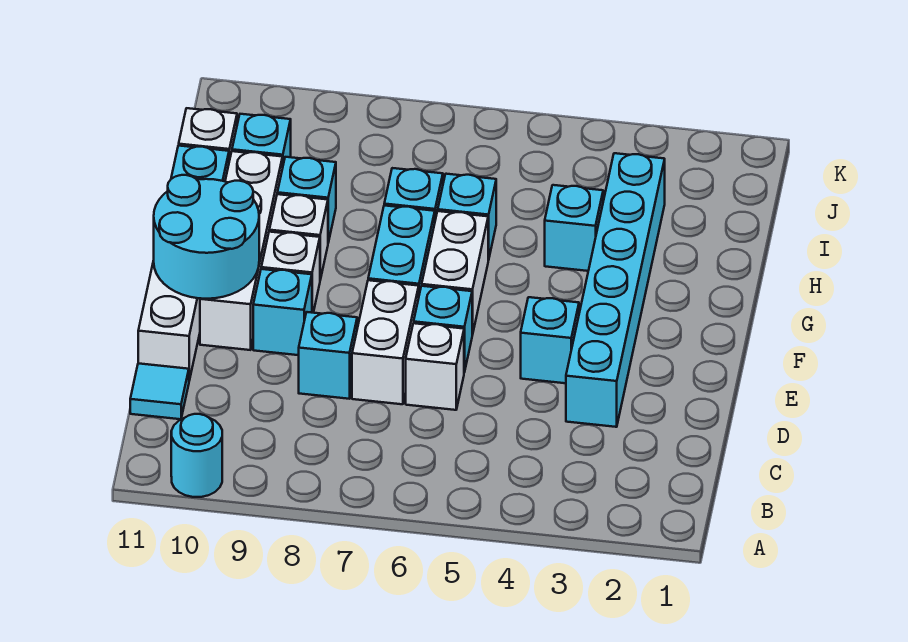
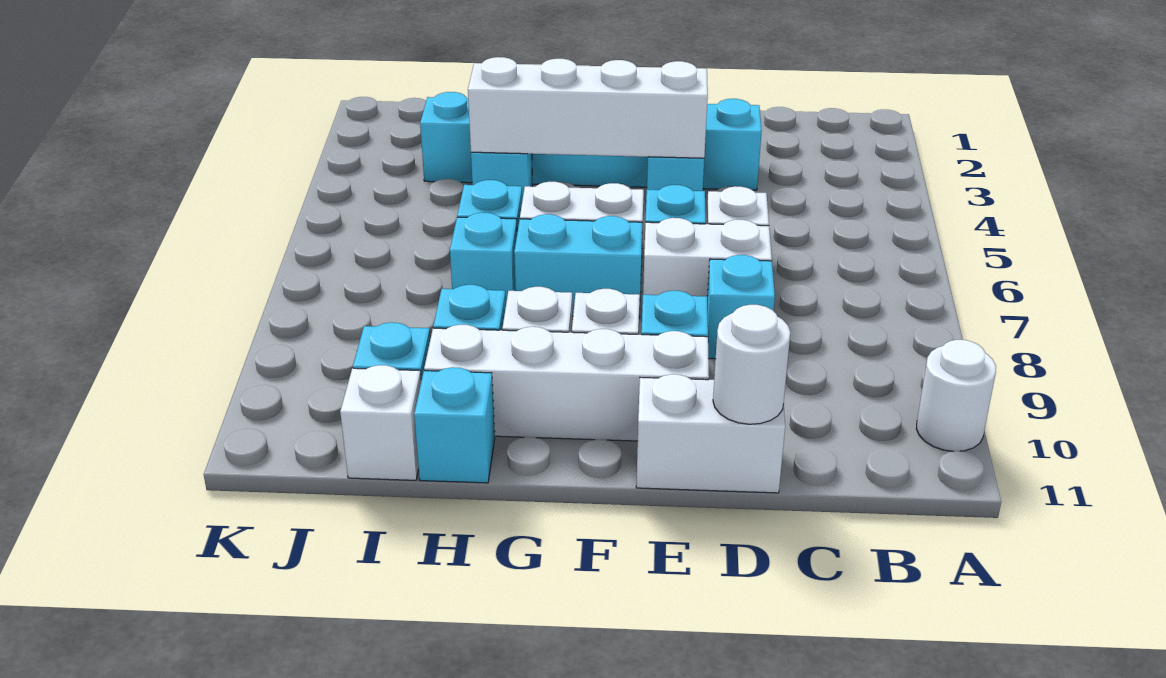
cyan round brick A10 level 1 -> white round brick A10 level 1
cyan tile C11 level 1 -> none
none -> white round brick D11 level 2
none -> white brick E4:H4 level 2
cyan round brick E10:F11 level 2 -> none

